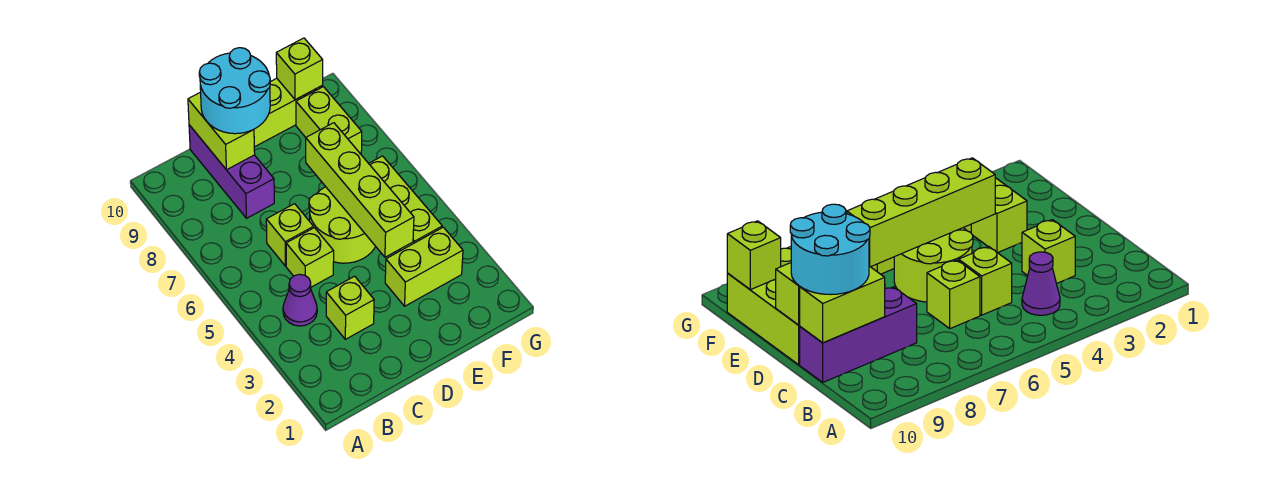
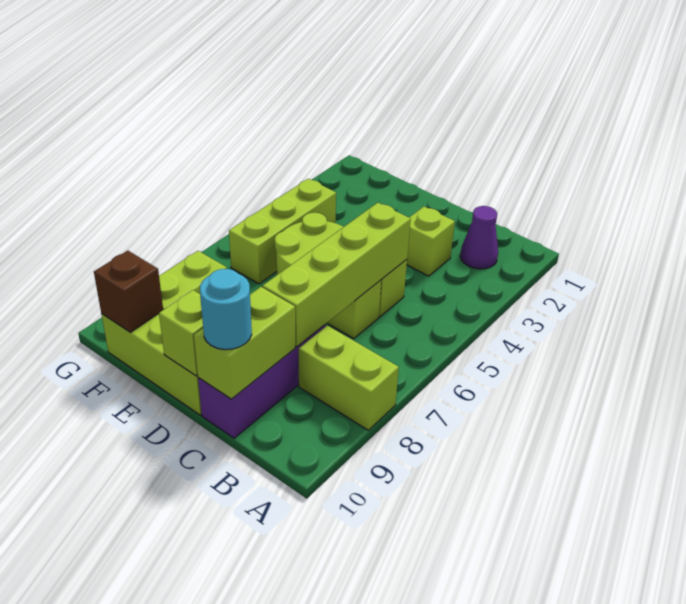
purple cone B4 level 1 -> purple cone B2 level 1
cyan round brick C9:D10 level 3 -> cyan round brick C10 level 3
lime brick E3:F3 level 1 -> lime brick A8:B8 level 1
lime brick E4:E7 level 2 -> lime brick C5:C8 level 2
lime brick F10 level 2 -> brown brick F10 level 2

